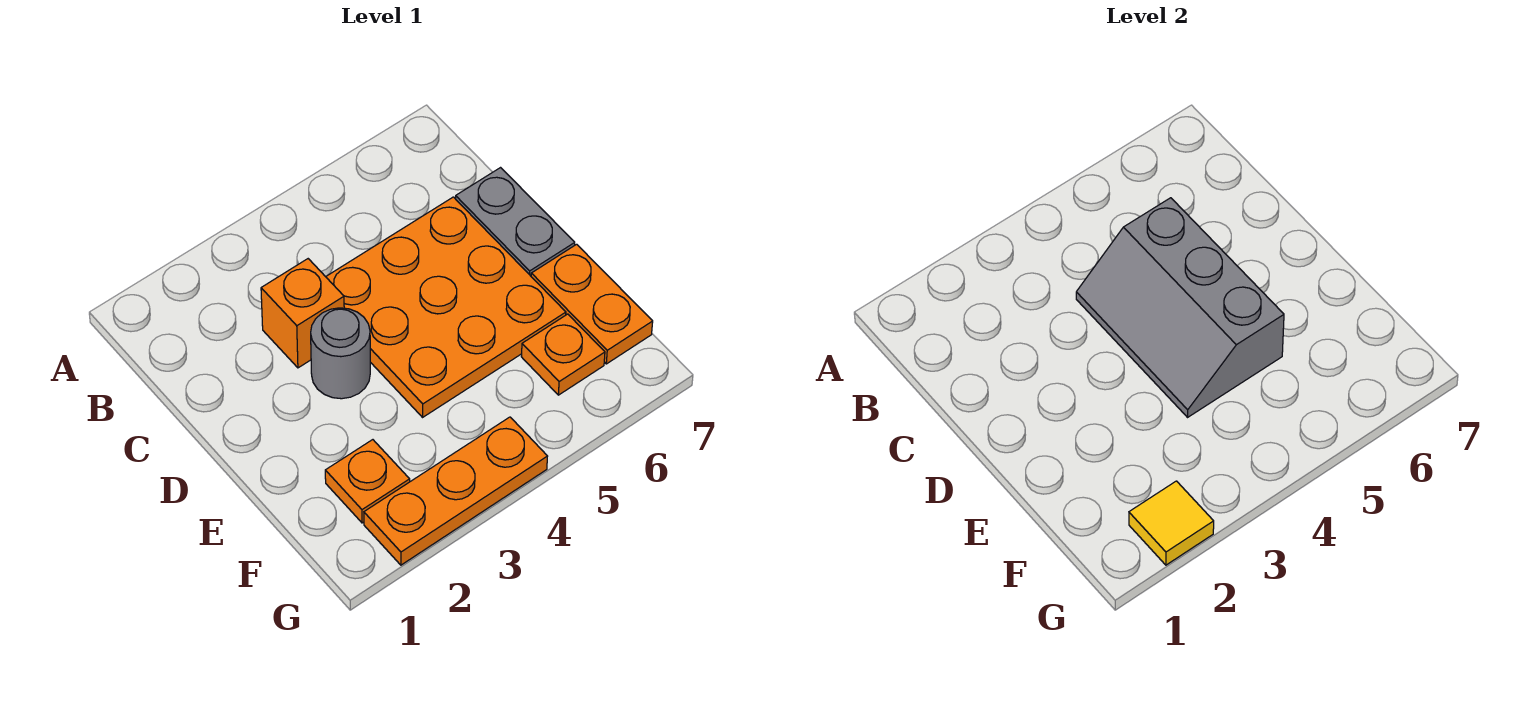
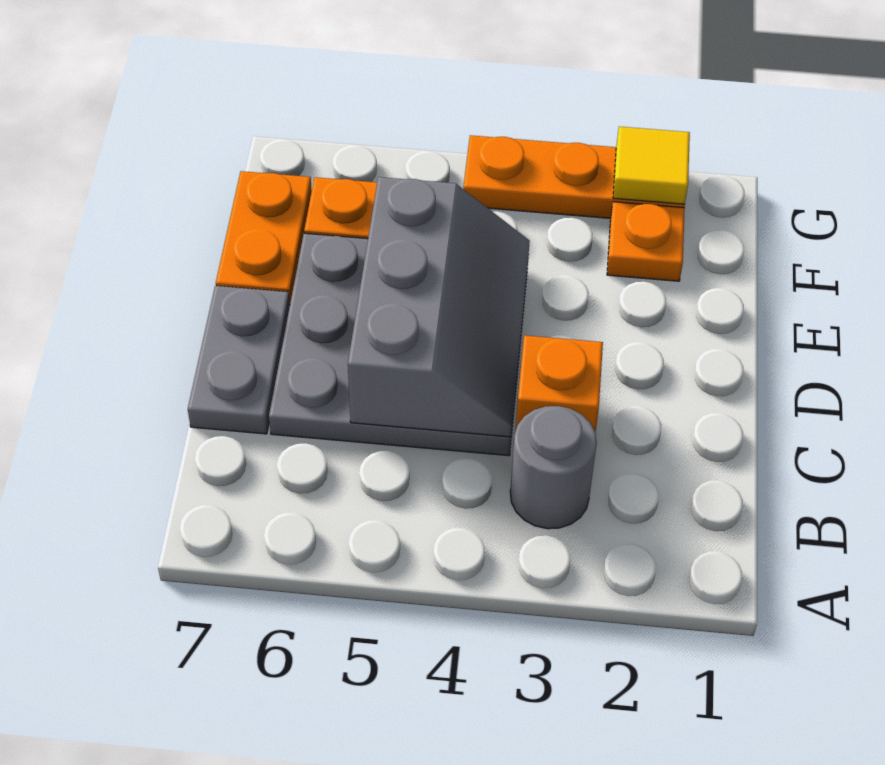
orange plate C4:E6 level 1 -> grey plate C4:E6 level 1
grey round brick D3 level 1 -> grey round brick B3 level 1

